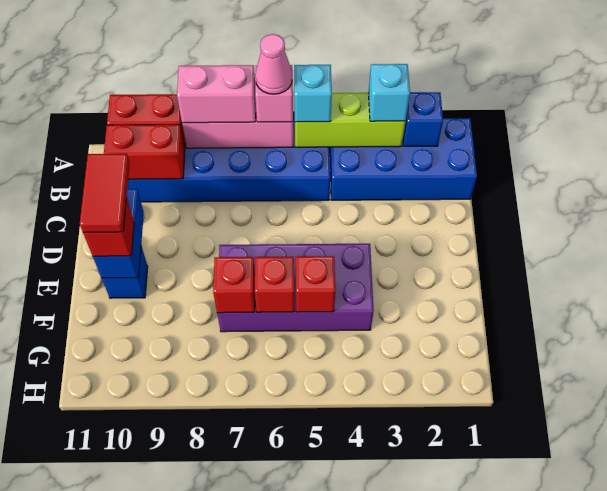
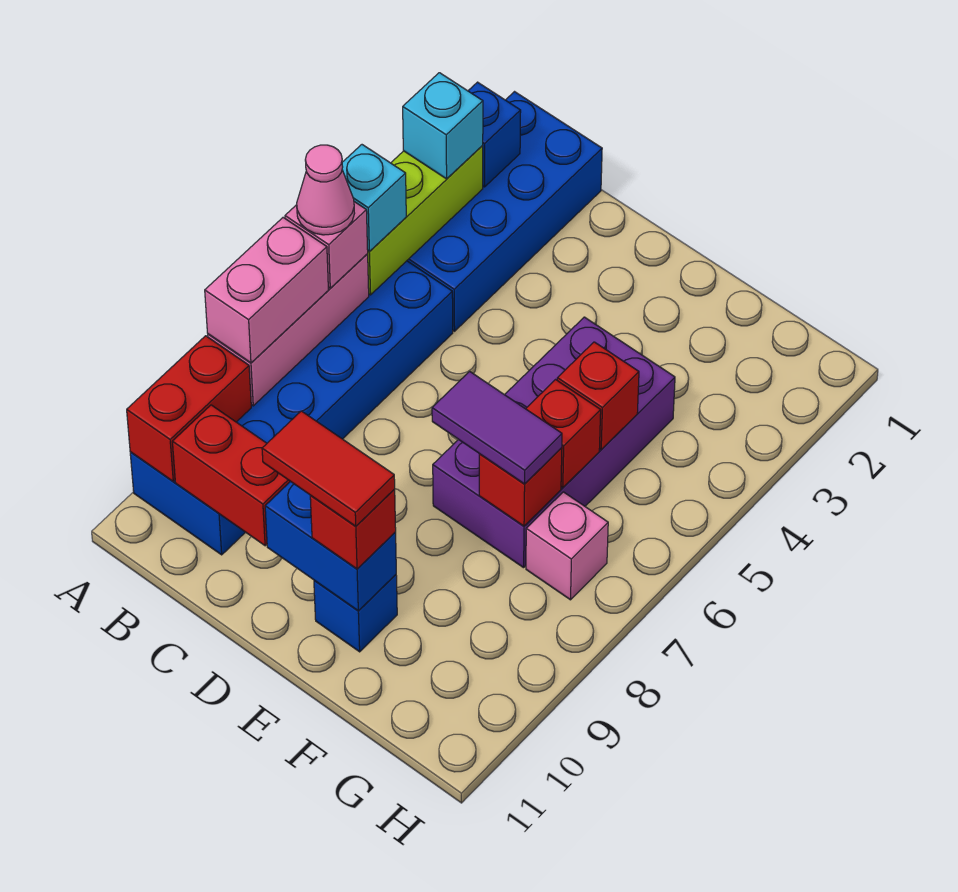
red brick B9:B10 level 2 -> red brick B10:C10 level 2
none -> purple tile E7:F7 level 3
none -> pink brick G7 level 1

